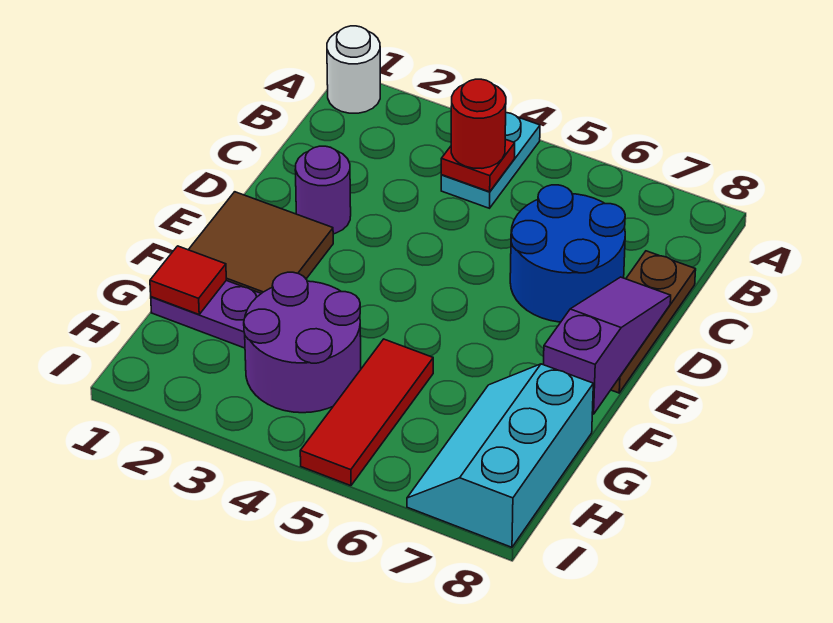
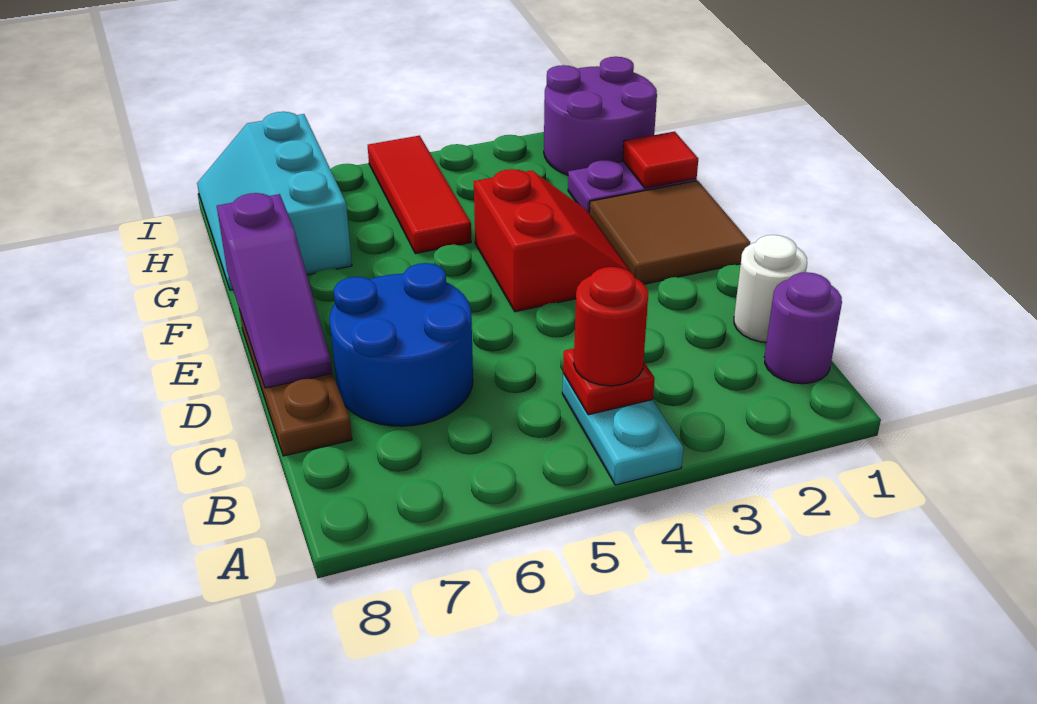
white round brick A1 level 1 -> white round brick C1 level 1
purple round brick D2 level 1 -> purple round brick B1 level 1
none -> red slope E3:F4 level 1 top 4
purple round brick G3:H4 level 1 -> purple round brick H1:I2 level 1
cyan slope G7:I8 level 1 top 8 -> cyan slope G7:I8 level 1 top 7

